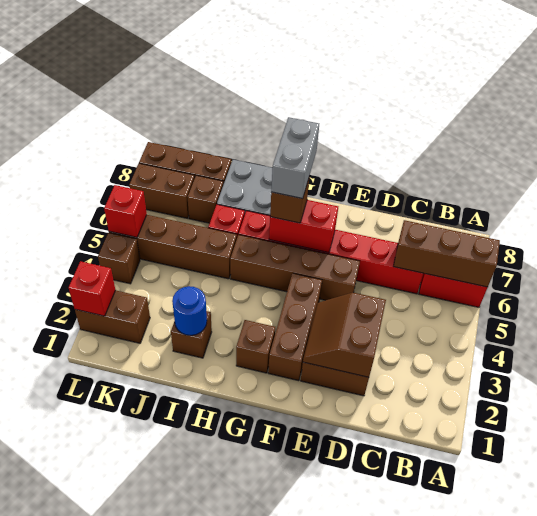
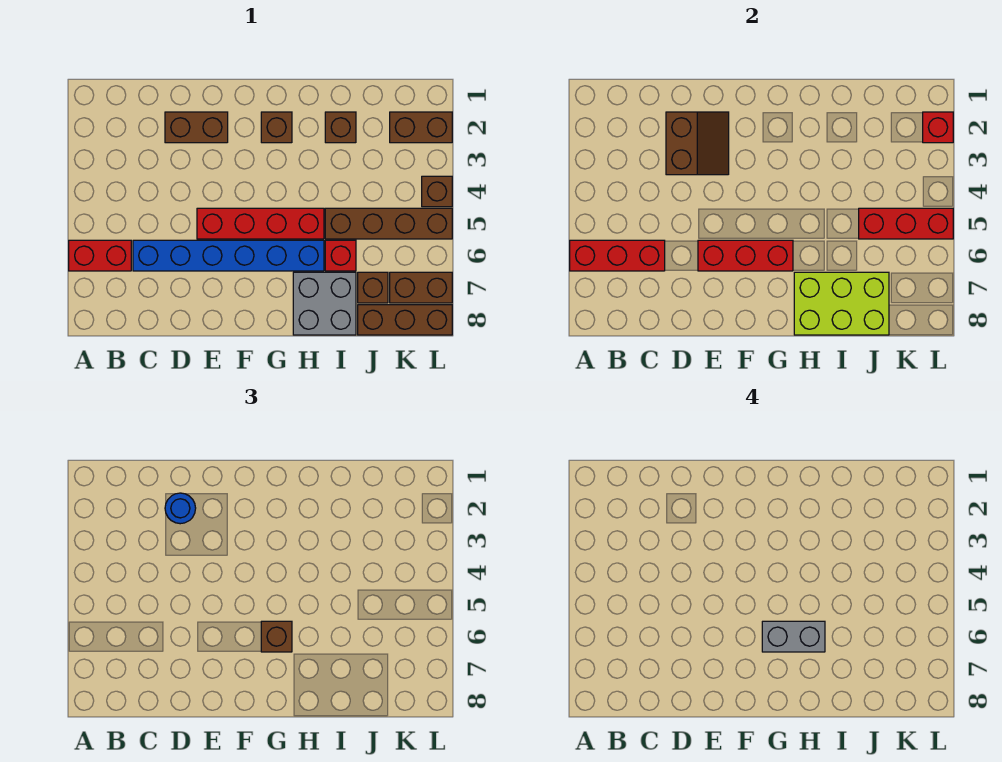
brown brick A6:C6 level 2 -> red brick A6:C6 level 2
red brick C6:H6 level 1 -> blue brick C6:H6 level 1
brown brick E5:H5 level 1 -> red brick E5:H5 level 1
brown brick F2:F4 level 1 -> none
red brick F6:G6 level 2 -> red brick E6:G6 level 2
grey brick G6:G7 level 4 -> grey brick G6:H6 level 4
none -> lime brick H7:J8 level 2
blue round brick I2 level 2 -> blue round brick D2 level 3
red brick L5 level 2 -> red brick J5:L5 level 2

